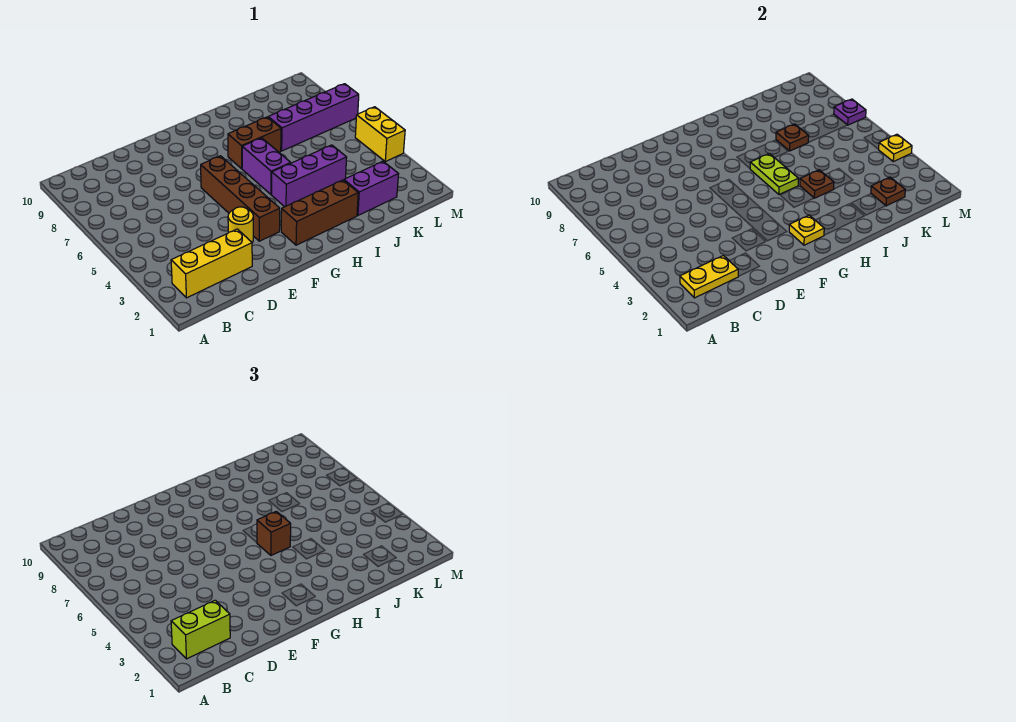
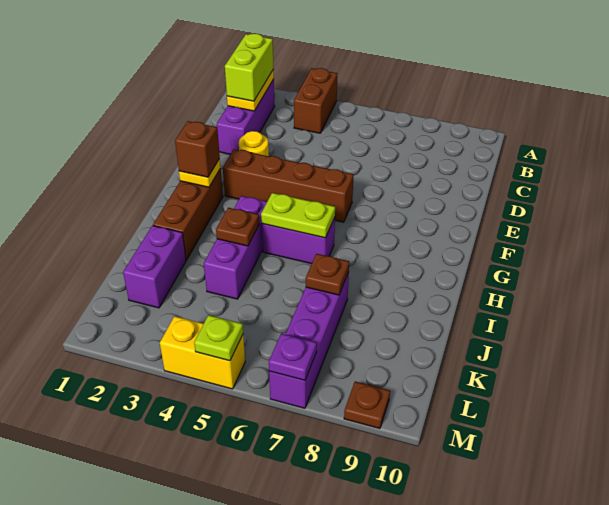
yellow brick B2:D2 level 1 -> purple brick B2:D2 level 1
brown brick H5 level 3 -> brown brick G2 level 3
brown brick H7:I7 level 1 -> brown brick A4:B4 level 1
brown plate K2 level 2 -> brown plate M9 level 1
yellow plate M4 level 2 -> none
none -> lime plate M5 level 2

